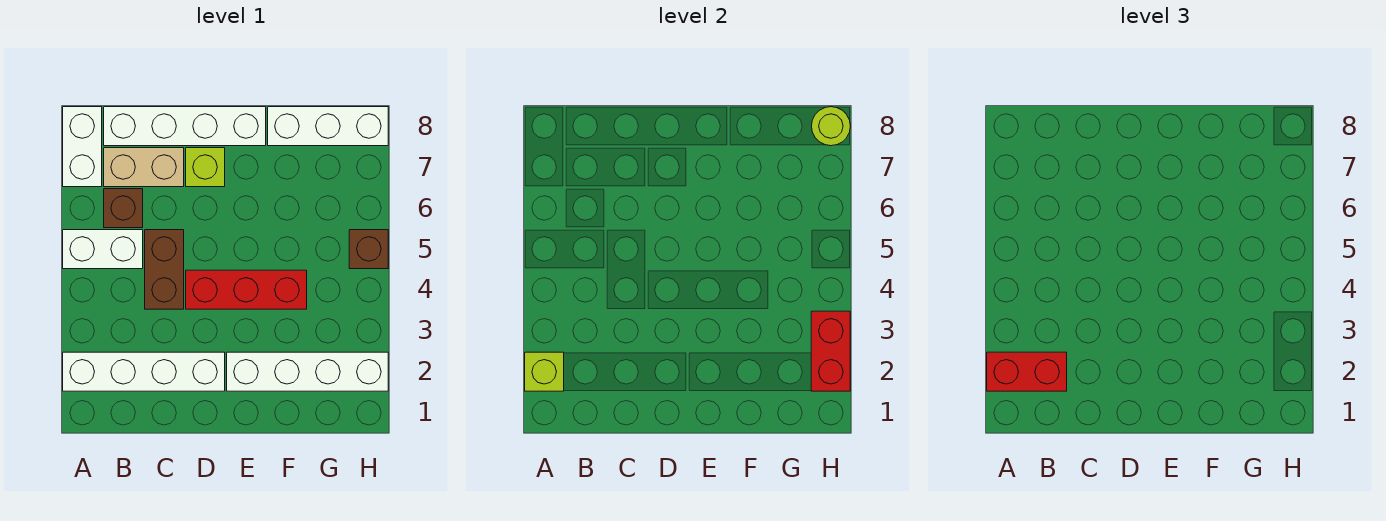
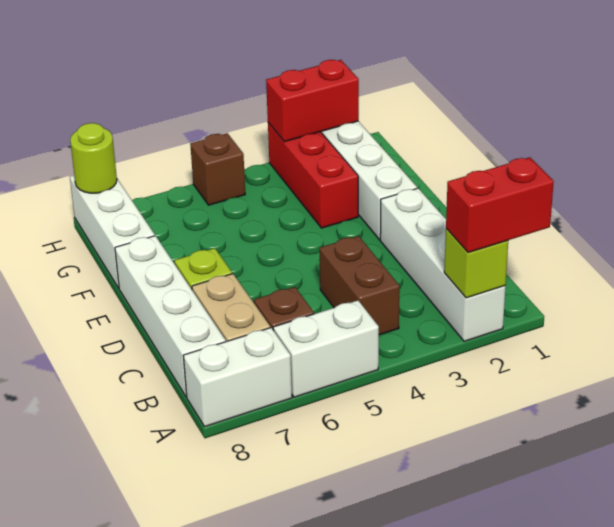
red brick A2:B2 level 3 -> red brick A1:A2 level 3
white brick A5:B5 level 1 -> white brick A5:A6 level 1
brown brick C4:C5 level 1 -> brown brick B4:C4 level 1
red brick D4:F4 level 1 -> red brick F3:H3 level 1

